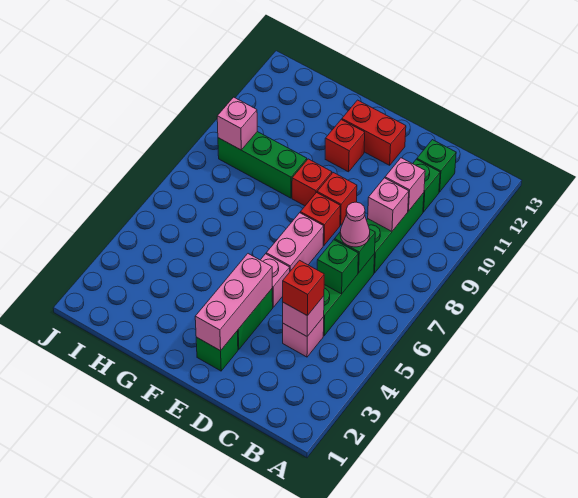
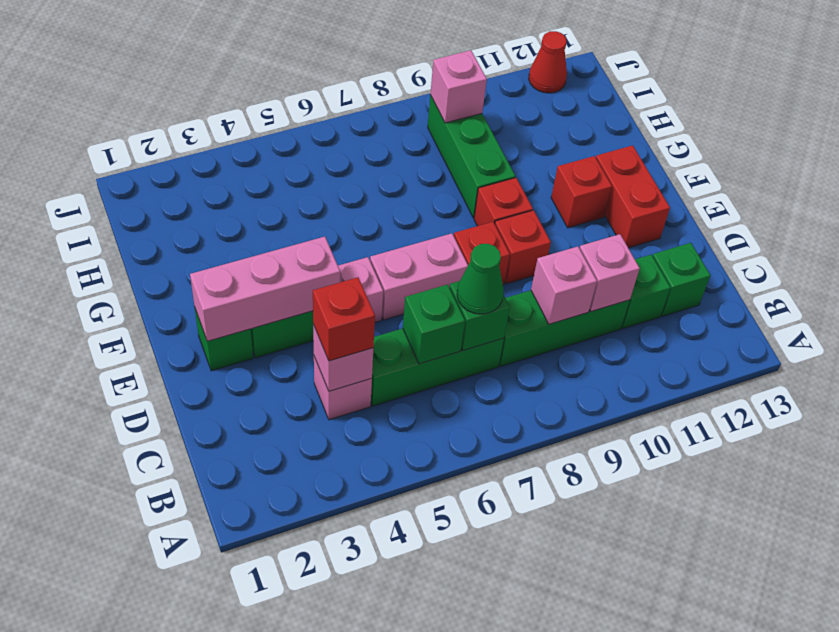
pink cone C7 level 3 -> green cone C7 level 3
none -> red cone J12 level 1

